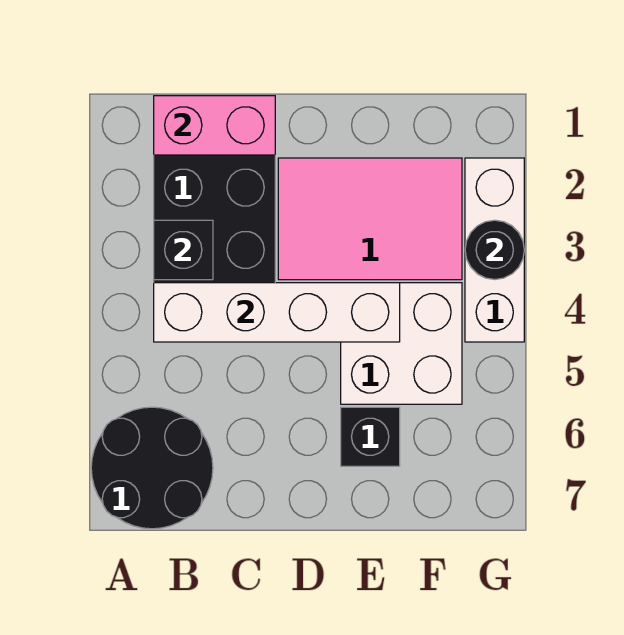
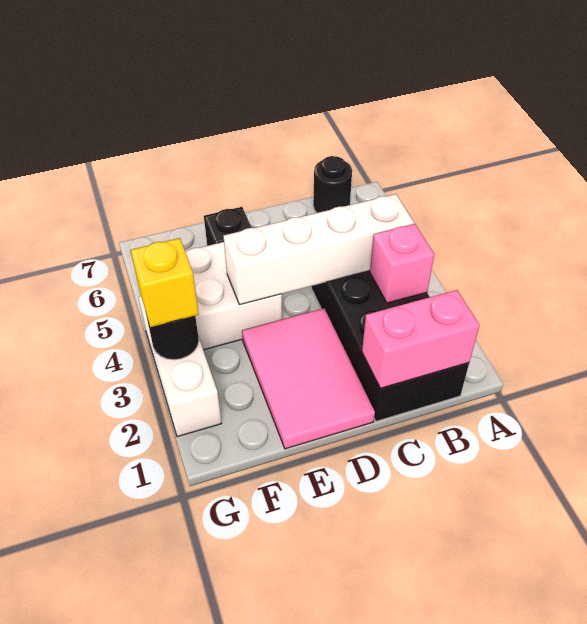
black round brick A6:B7 level 1 -> black round brick B7 level 1
black brick B3 level 2 -> pink brick B3 level 2
pink tile D2:F3 level 1 -> pink tile D1:E3 level 1
none -> yellow brick G3 level 3

